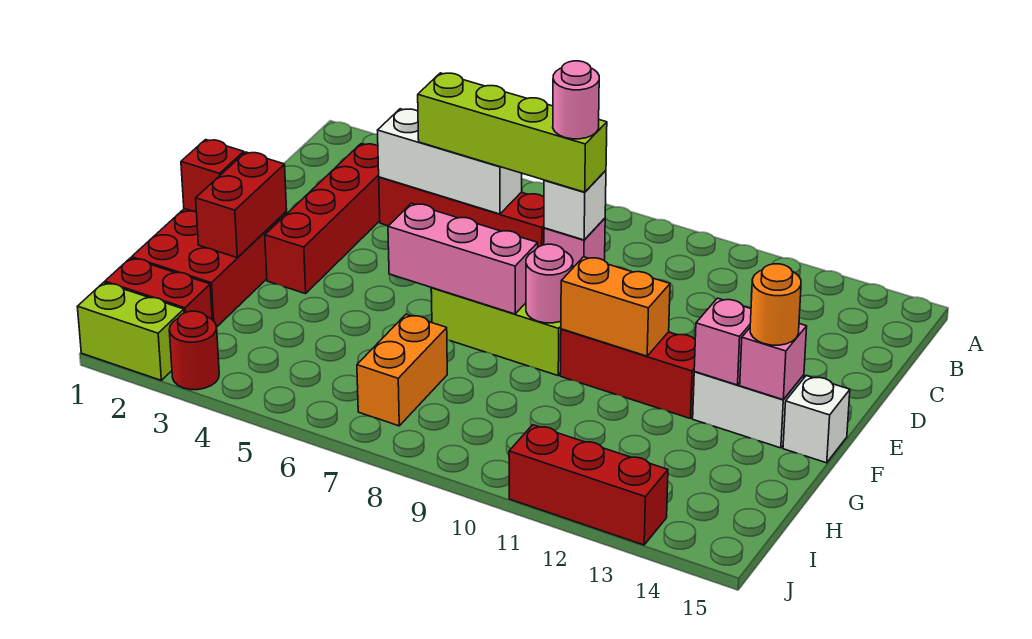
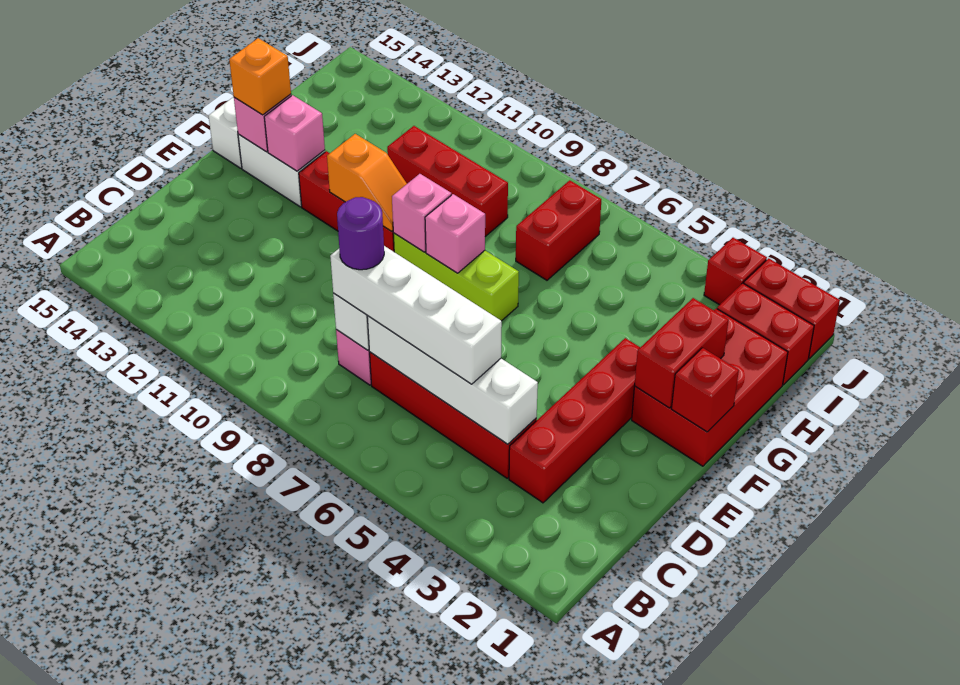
white brick C4:C6 level 2 -> white brick C4:C7 level 2
lime brick C5:C8 level 3 -> white brick C5:C8 level 3
pink round brick C8 level 4 -> purple round brick C8 level 4
pink brick F6:F8 level 2 -> pink brick F8 level 2
pink round brick F9 level 2 -> pink brick F9 level 2
orange brick F10:F11 level 2 -> orange slope F10:F11 level 2 top 11
orange round brick F14 level 3 -> orange brick F14 level 3
orange brick H7:I7 level 1 -> red brick H7:I7 level 1
lime brick J1:J2 level 1 -> red brick J1:J2 level 1
red round brick J3 level 1 -> red brick J3 level 1
red brick J11:J13 level 1 -> red brick H9:H11 level 1

